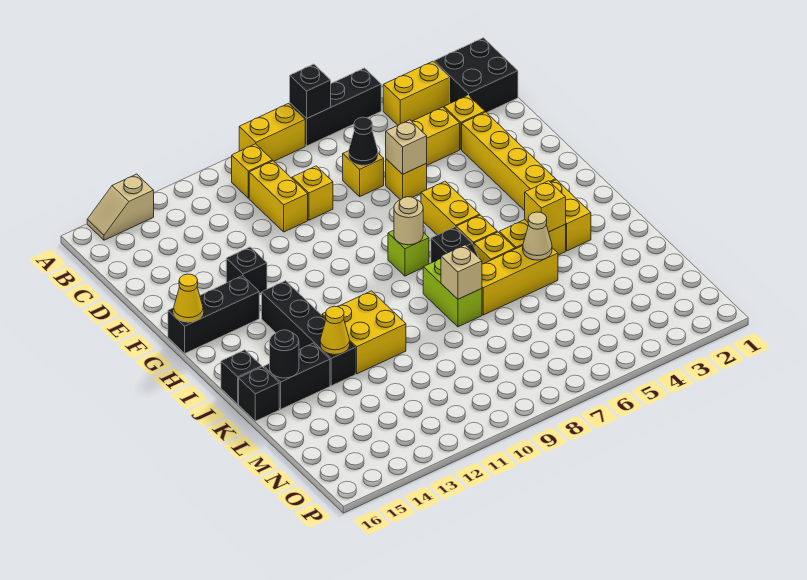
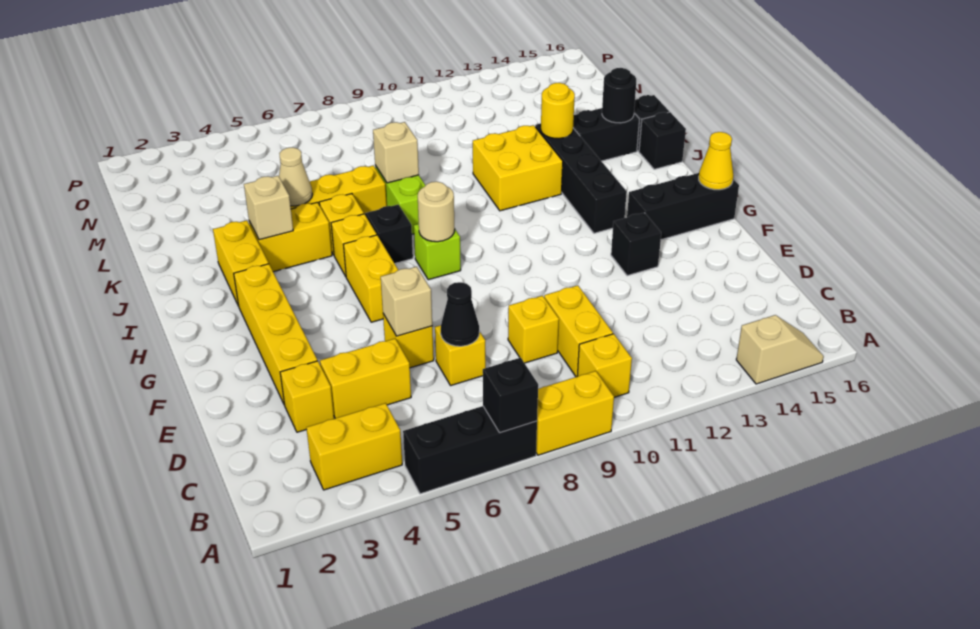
black brick B1:C2 level 1 -> none
yellow brick J4 level 2 -> tan brick J4 level 2
yellow cone K13 level 2 -> yellow round brick K13 level 2

